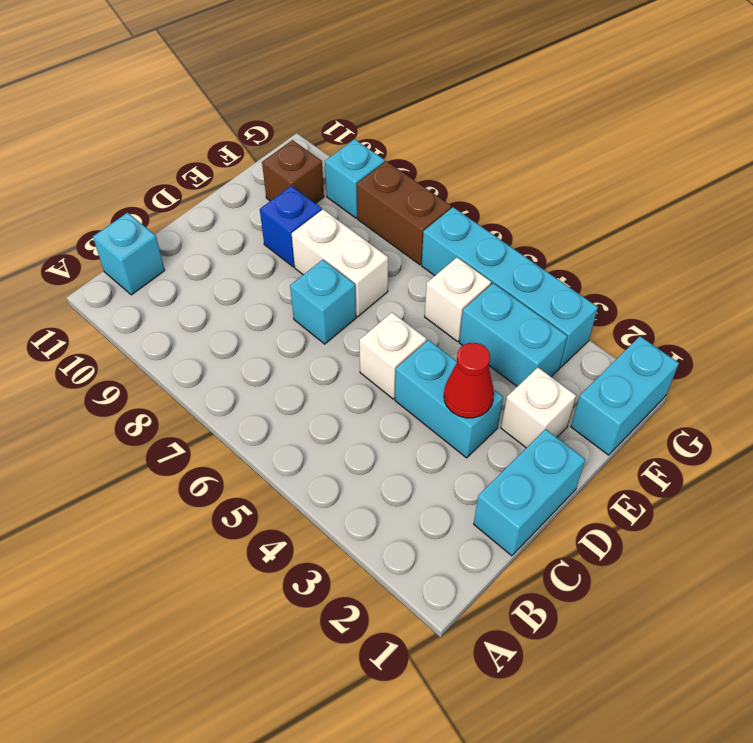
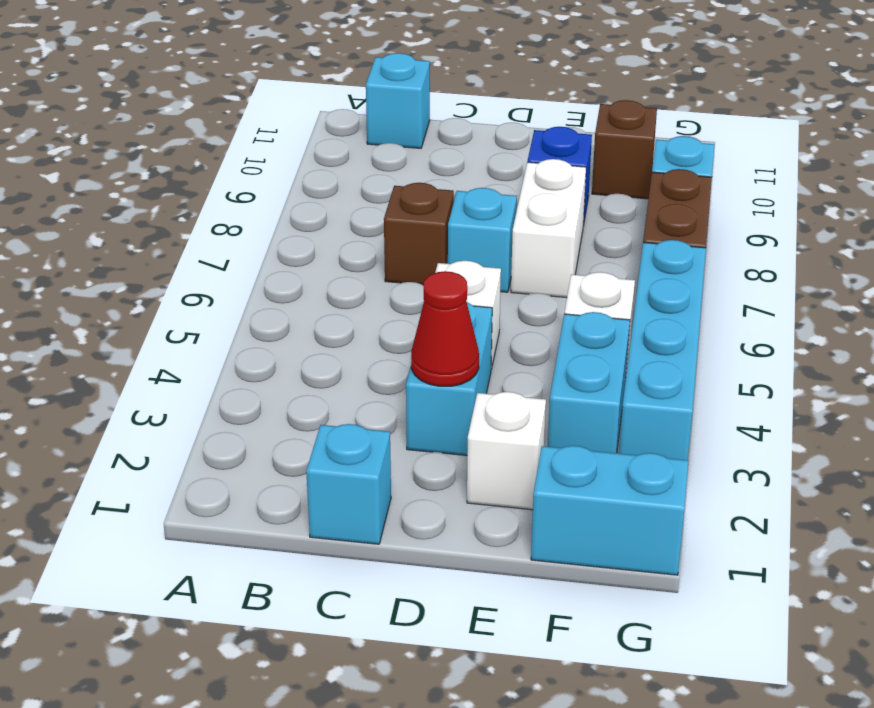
cyan brick C1:D1 level 1 -> cyan brick C1 level 1
none -> brown brick C7 level 1

